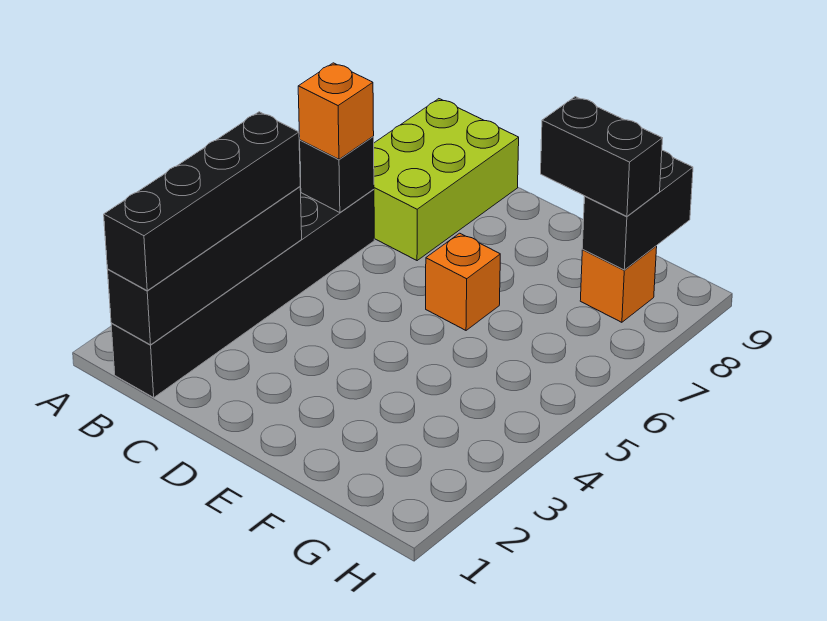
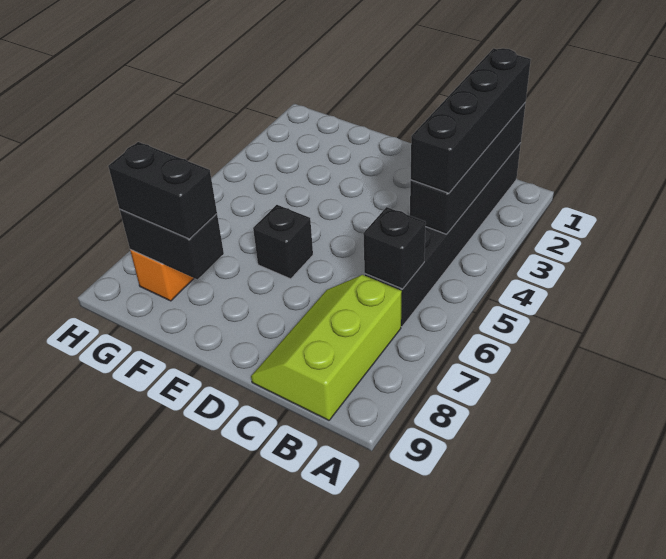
orange brick B6 level 3 -> none
lime brick B7:C9 level 1 -> lime slope B7:C9 level 1 top B
orange brick E6 level 1 -> black brick E6 level 1
black brick G8:G9 level 2 -> black brick F8:G8 level 2

